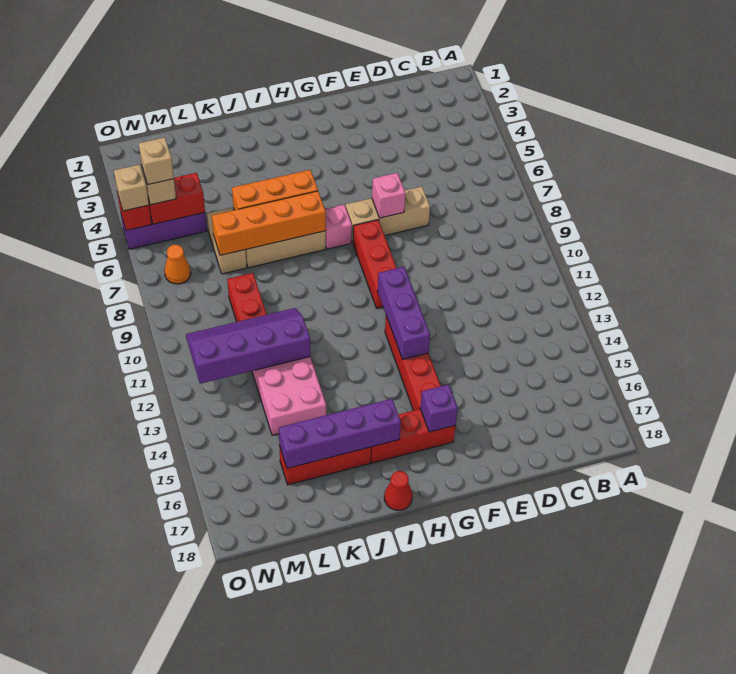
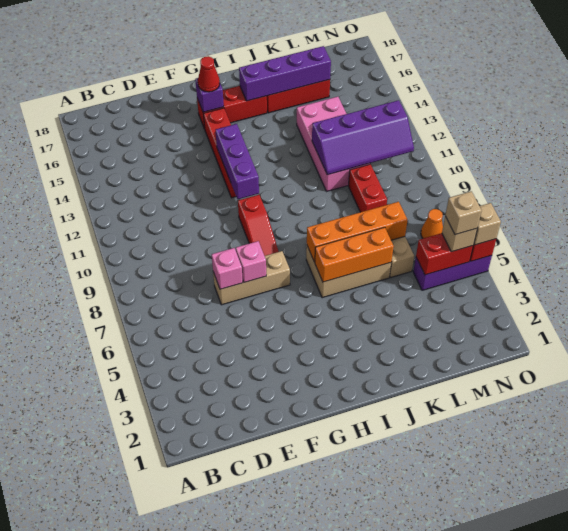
red brick G8:G10 level 1 -> red slope G8:G10 level 1 top 10
pink brick H7 level 1 -> pink brick E7 level 2
red cone I18 level 1 -> red cone G16 level 3

